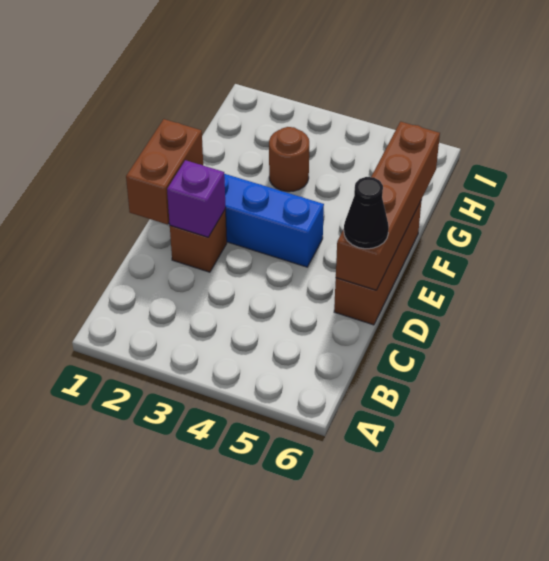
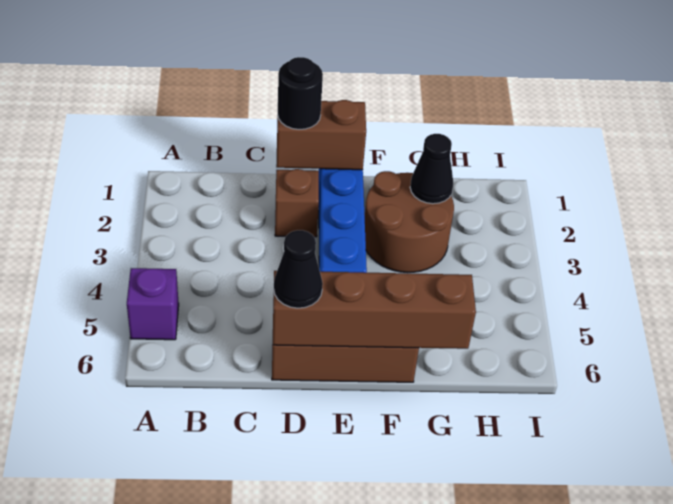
none -> black round brick D1 level 3
purple brick D2 level 2 -> purple brick A5 level 1
none -> black cone G2 level 2
brown round brick G3 level 1 -> brown round brick F2:G3 level 1

